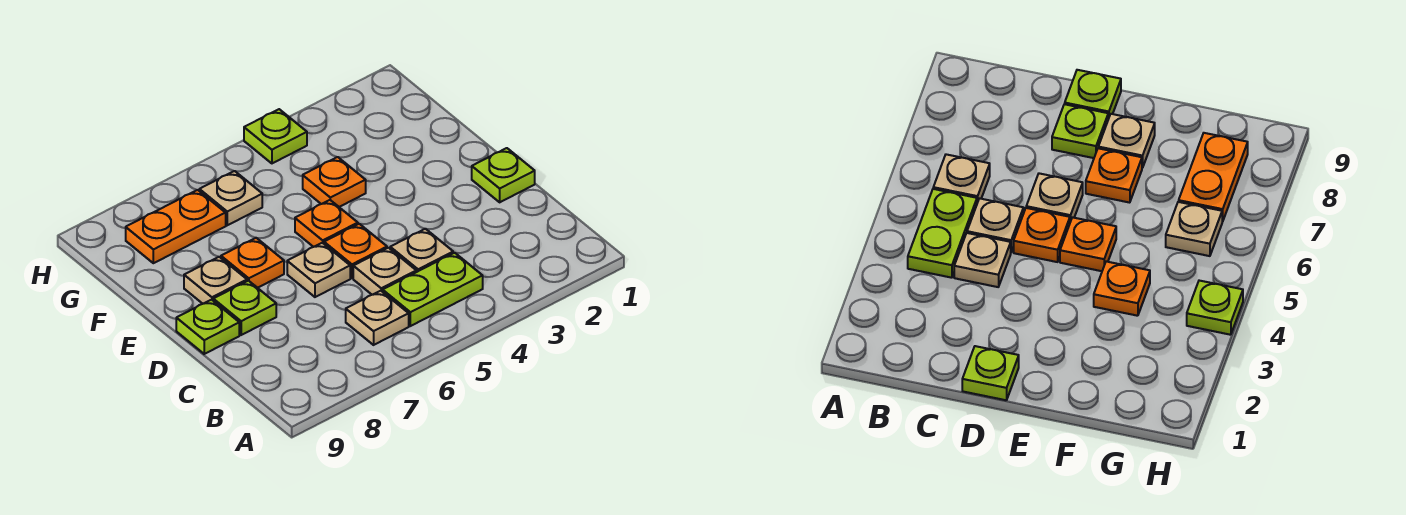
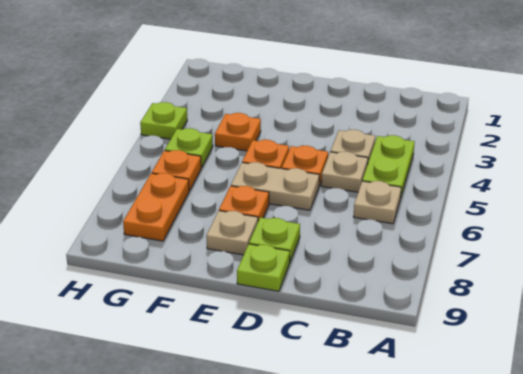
lime plate D1 level 1 -> lime plate G5 level 1
tan plate D6 level 1 -> tan plate D6:E6 level 1
tan plate G6 level 1 -> orange plate G6 level 1

